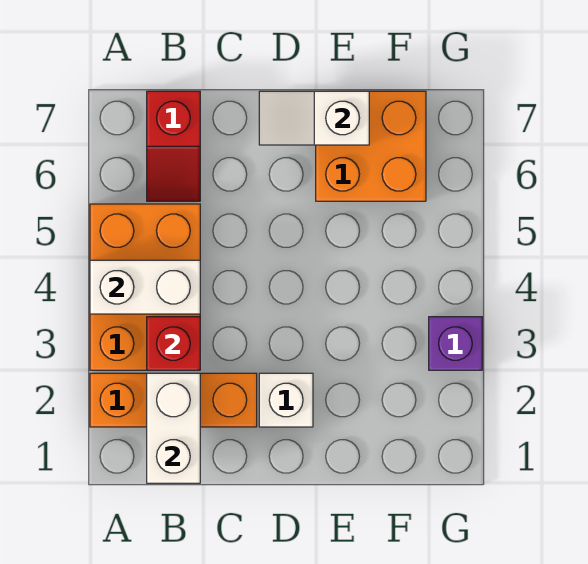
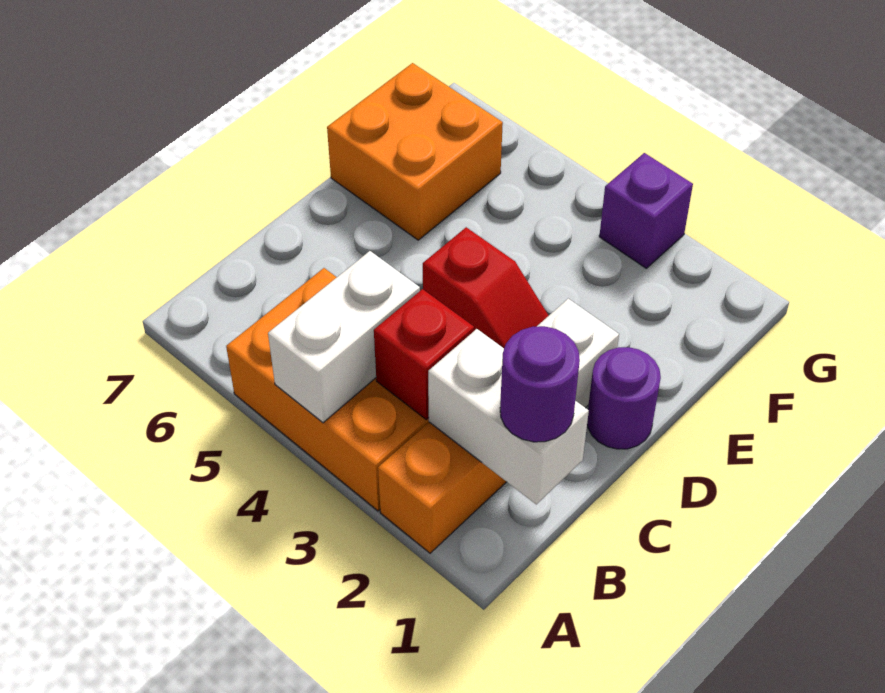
none -> purple round brick B1 level 3
red slope B6:B7 level 1 top 7 -> red slope D3:D4 level 1 top 4
none -> purple round brick D1 level 1
white slope D7:E7 level 2 top E -> none

